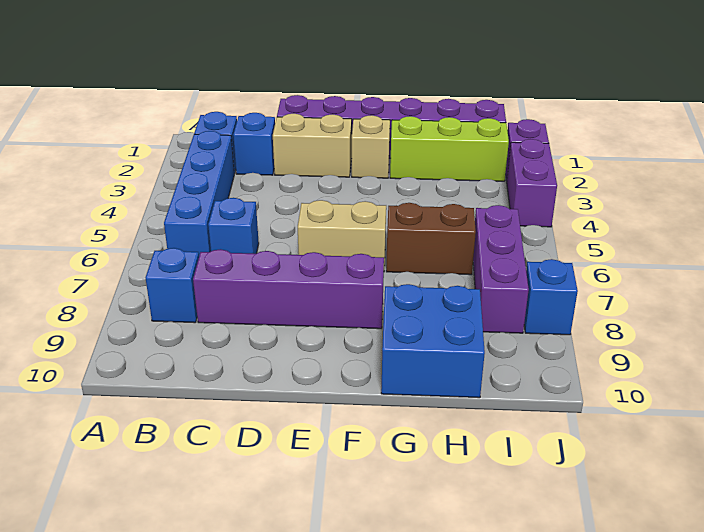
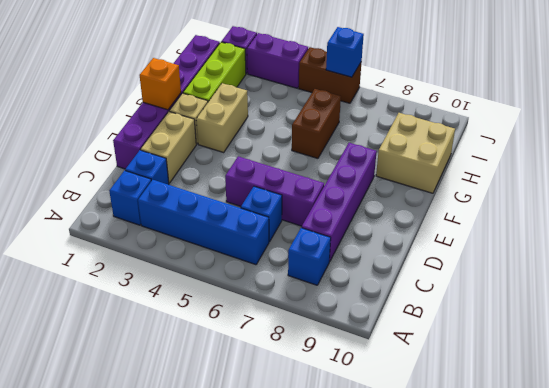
tan brick E6:F6 level 1 -> tan brick F3:G3 level 1
none -> orange brick F1 level 2
blue brick G9:H10 level 1 -> tan brick G9:H10 level 1
purple brick I6:I8 level 1 -> purple brick D5:D7 level 1
none -> brown brick J5:J6 level 1
blue brick J8 level 1 -> blue brick J6 level 2

